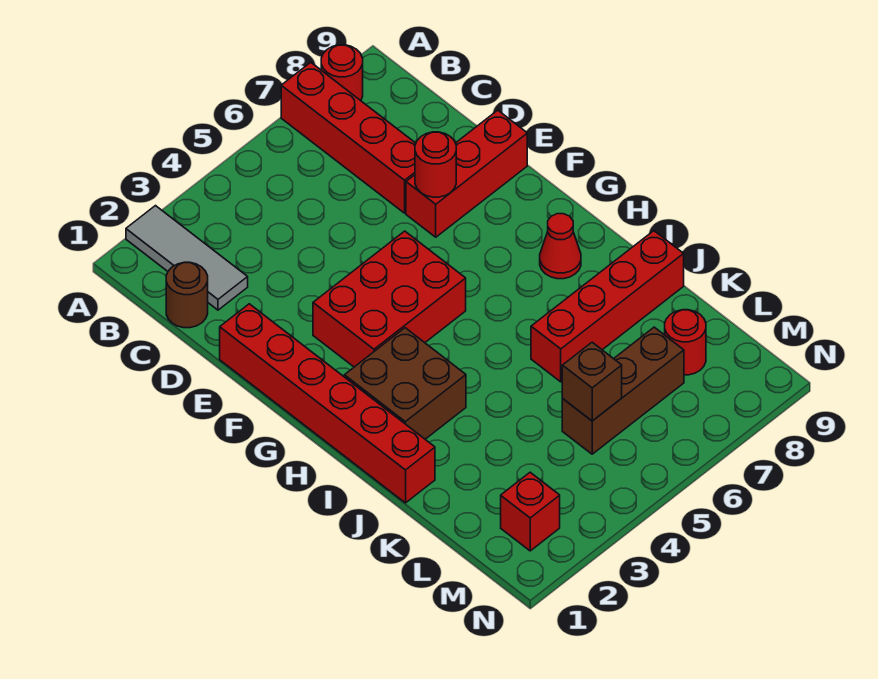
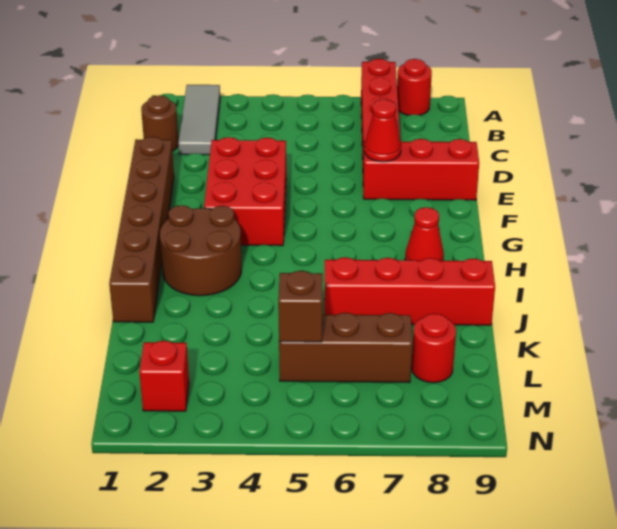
red brick E1:J1 level 1 -> brown brick E1:J1 level 1
red round brick E7 level 2 -> red cone E7 level 2
red brick F3:G5 level 1 -> red brick E3:G4 level 1
brown brick H2:I3 level 1 -> brown round brick H2:I3 level 1

